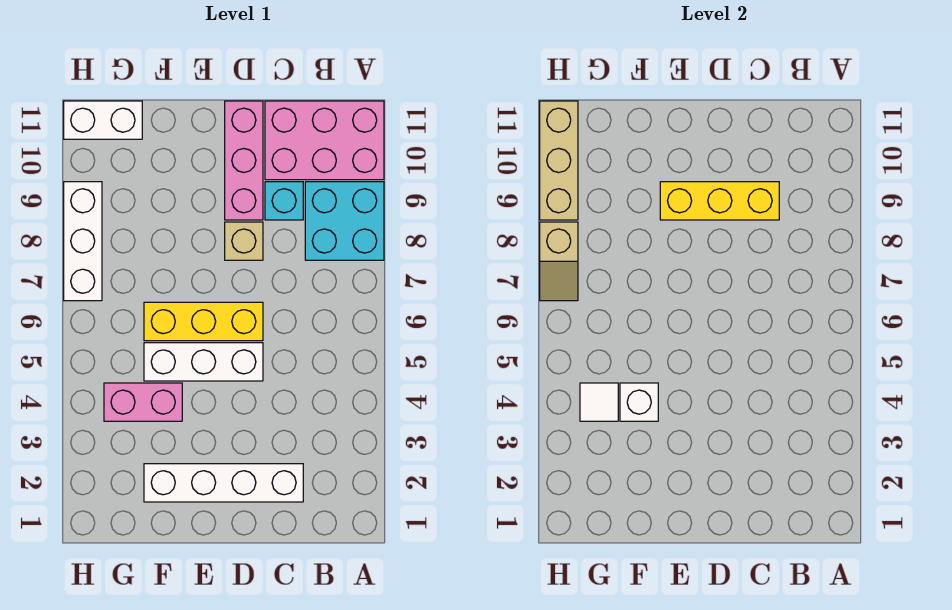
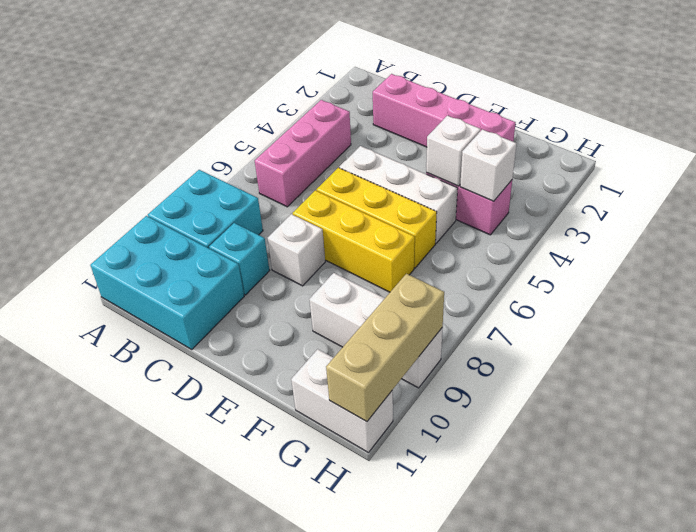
pink brick A10:C11 level 1 -> cyan brick A10:C11 level 1
white brick C2:F2 level 1 -> pink brick C2:F2 level 1
yellow brick C9:E9 level 2 -> yellow brick D7:F7 level 1
tan brick D8 level 1 -> white brick D8 level 1
pink brick D9:D11 level 1 -> pink brick B4:B6 level 1
white tile G4 level 2 -> white brick G4 level 2
white brick H7:H9 level 1 -> white brick F9:H9 level 1
tan slope H7:H8 level 2 top 8 -> none

